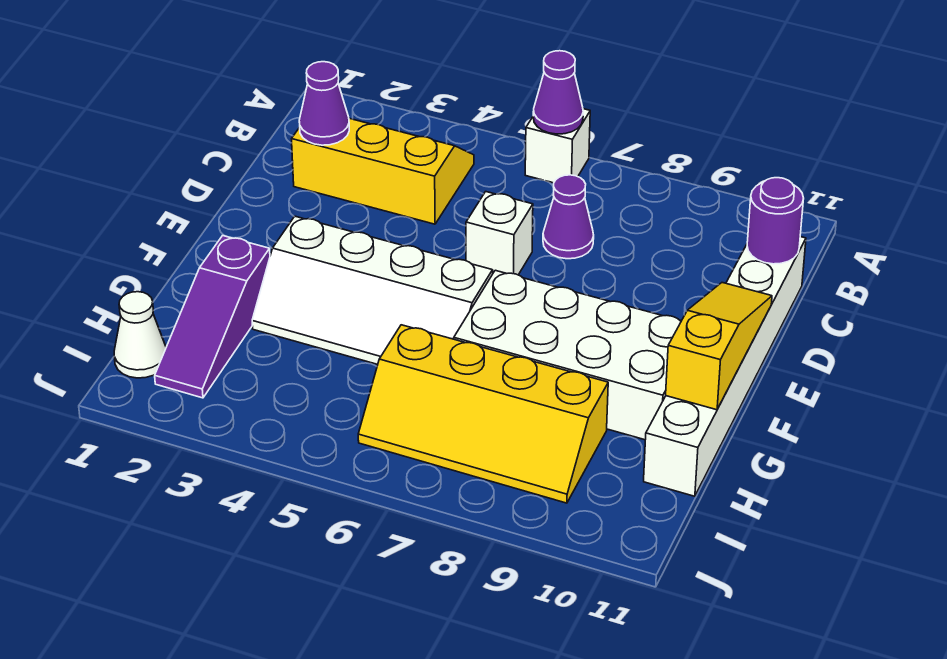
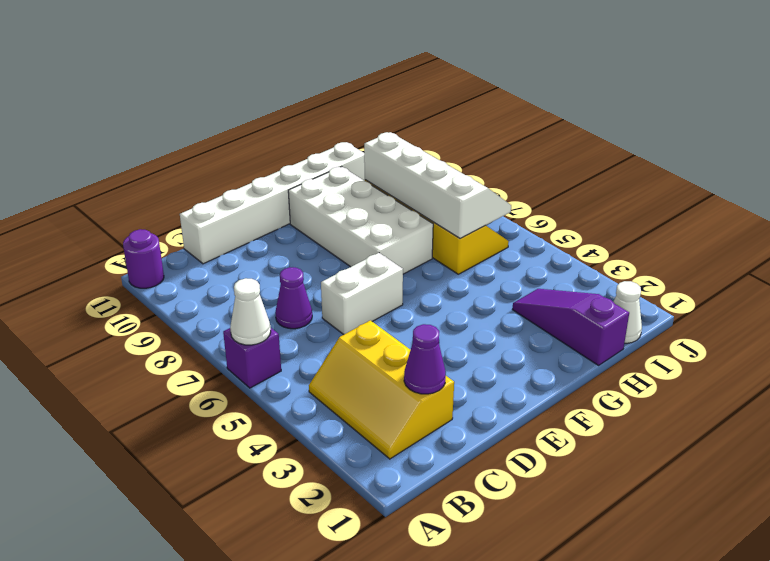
white brick A6 level 1 -> purple brick A6 level 1
purple cone A6 level 2 -> white cone A6 level 2
purple round brick C11 level 2 -> purple round brick A11 level 1
white brick D6 level 1 -> white brick D6:E6 level 1
yellow slope E11:G11 level 2 top G -> none
white slope F3:G6 level 1 top F -> white slope H6:I9 level 2 top H
purple slope G2:I2 level 1 top G -> purple slope H1:H3 level 1 top 1

